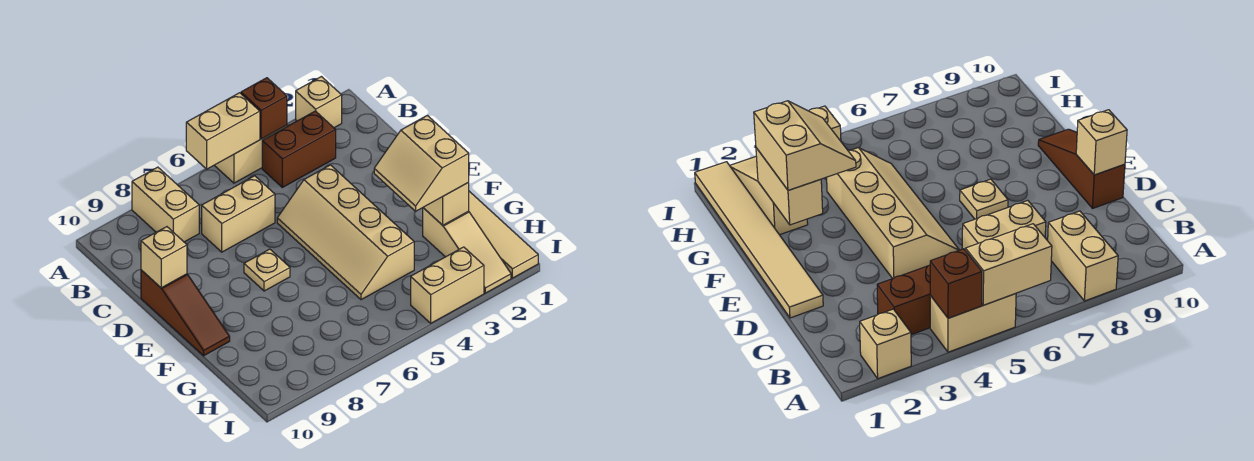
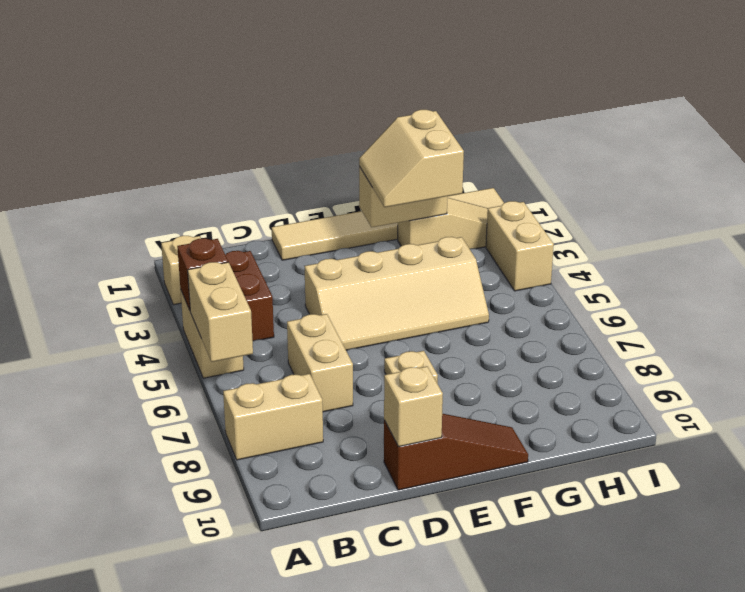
tan slope F2:G3 level 3 top 2 -> tan slope F2:G3 level 3 top G

